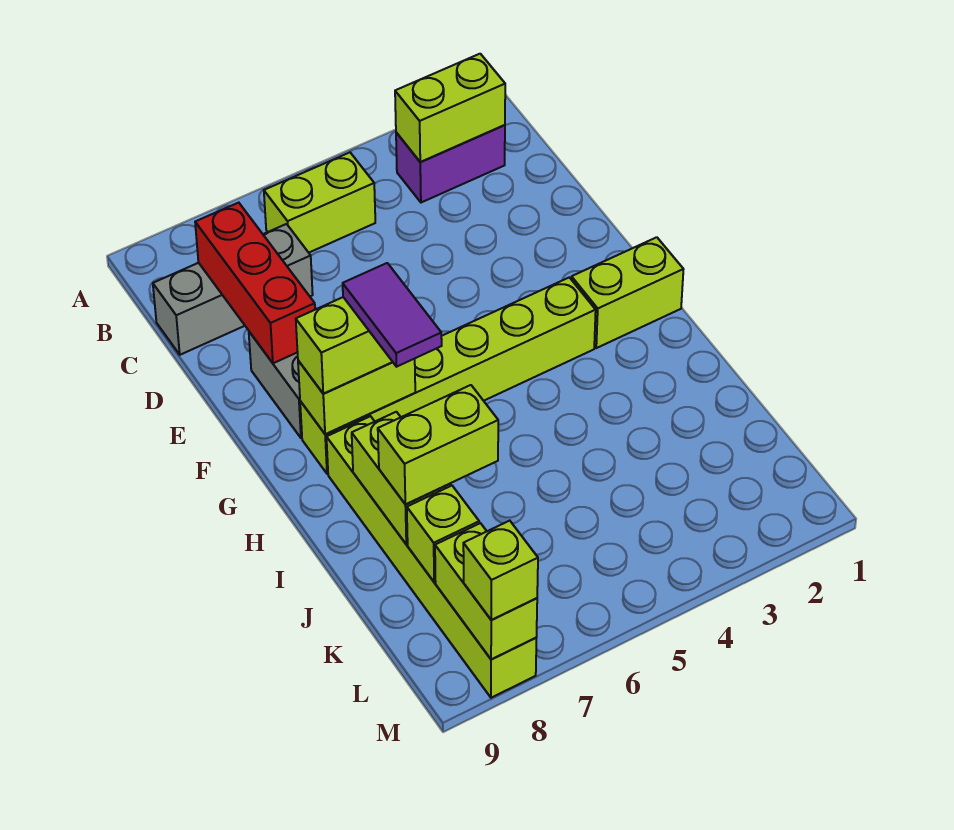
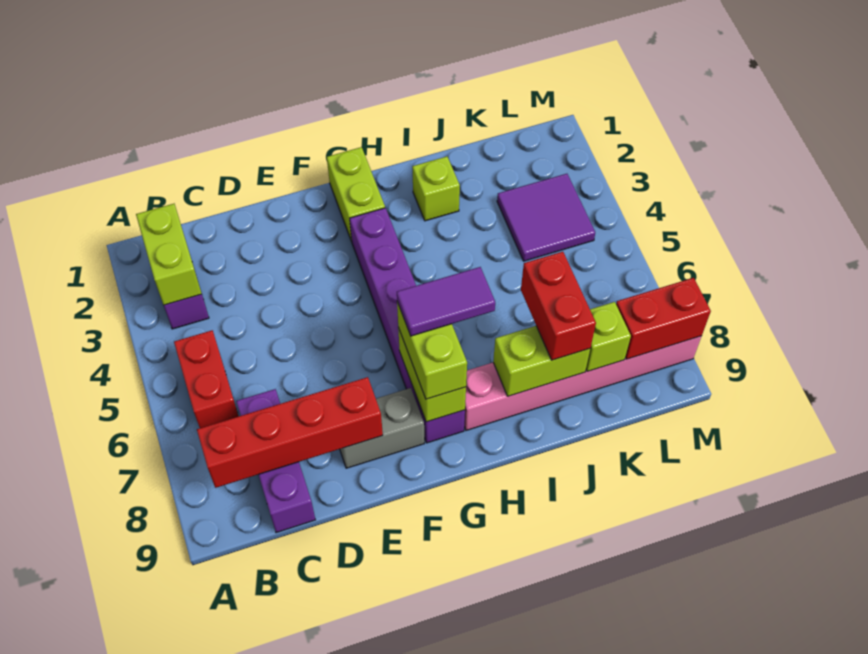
lime brick B5:B6 level 1 -> red brick B5:B6 level 1
grey brick C7:C9 level 1 -> purple brick C7:C9 level 1
red brick C8:E8 level 2 -> red brick B8:E8 level 2
lime brick G3:G8 level 1 -> purple brick G3:G8 level 1
lime brick H8:M8 level 1 -> pink brick H8:M8 level 1
lime brick J7:J8 level 3 -> red brick J7:J8 level 3
none -> purple tile K3:L4 level 1
lime brick L8:M8 level 2 -> red brick L8:M8 level 2
lime brick M8 level 3 -> lime brick I2 level 1

